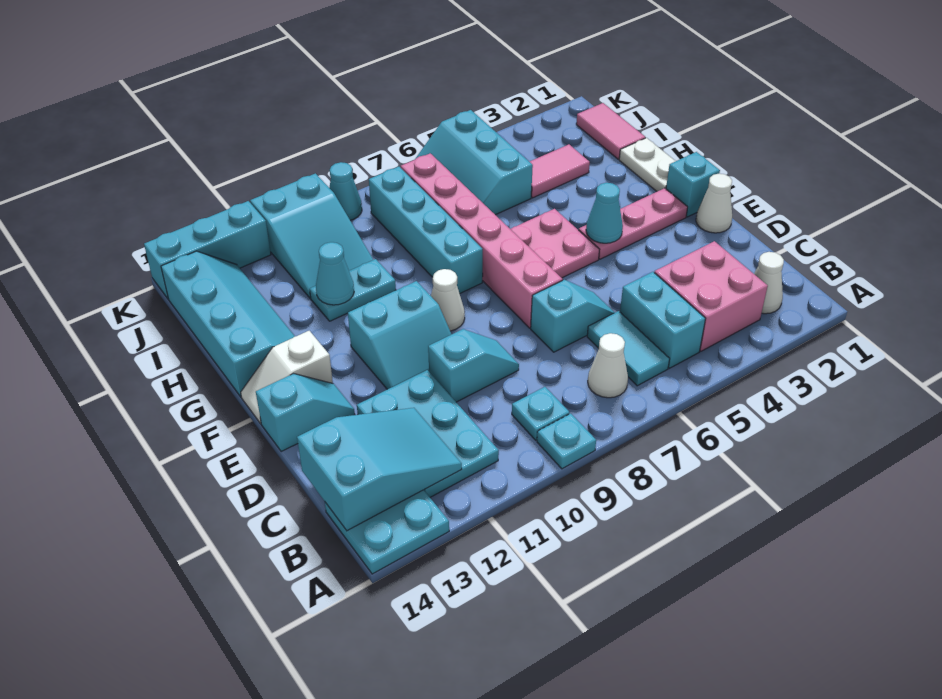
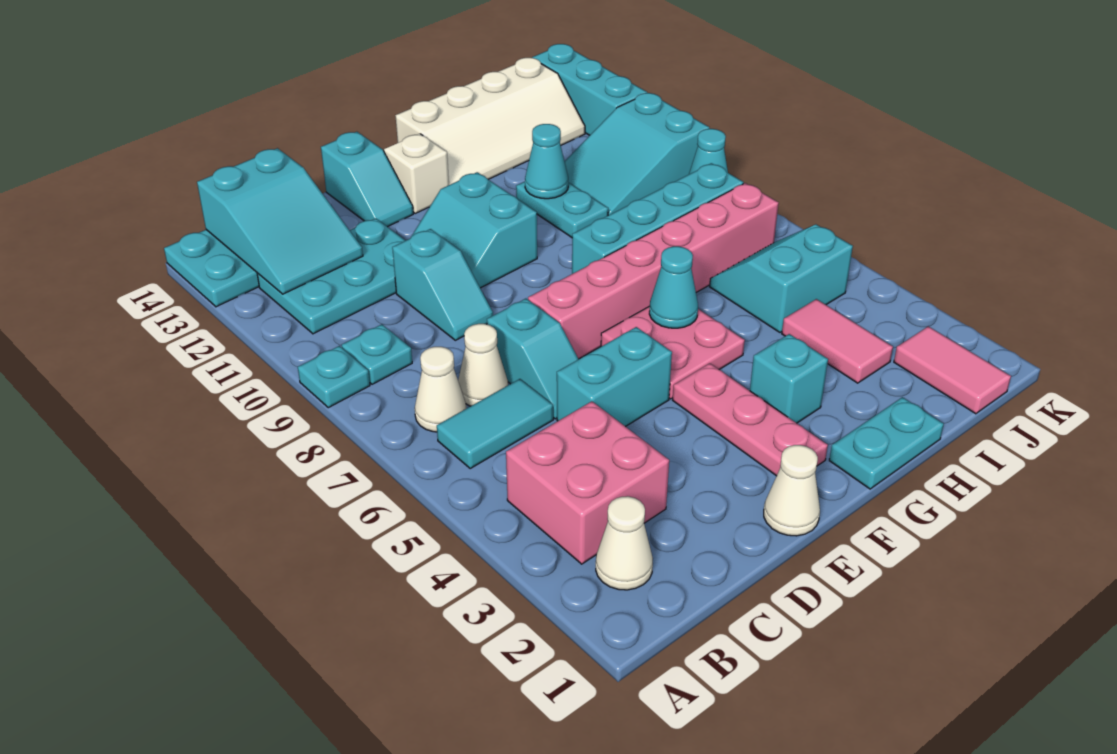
cyan brick B5:C5 level 1 -> cyan brick D5:E5 level 1
cyan brick F1 level 1 -> cyan brick G3 level 1
cyan cone F4 level 2 -> cyan cone G6 level 2
white cone F9 level 1 -> white cone C7 level 1
white plate G1:H1 level 1 -> cyan plate G1:H1 level 1
cyan slope G13:J14 level 1 top 14 -> white slope G13:J14 level 1 top 14
pink tile I1:J1 level 1 -> pink tile J1:J2 level 1
cyan slope I5:K6 level 1 top 5 -> cyan slope I5:J6 level 1 top 5

